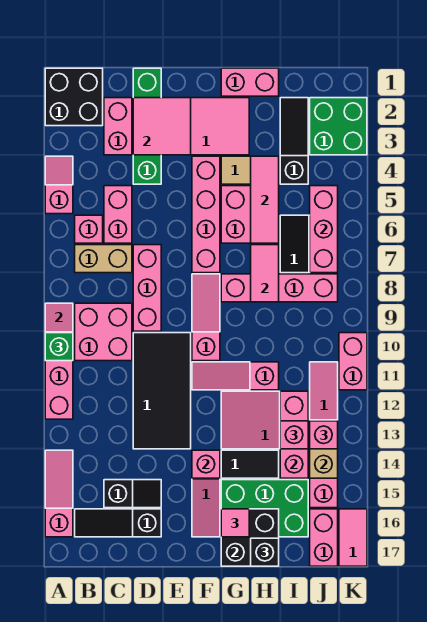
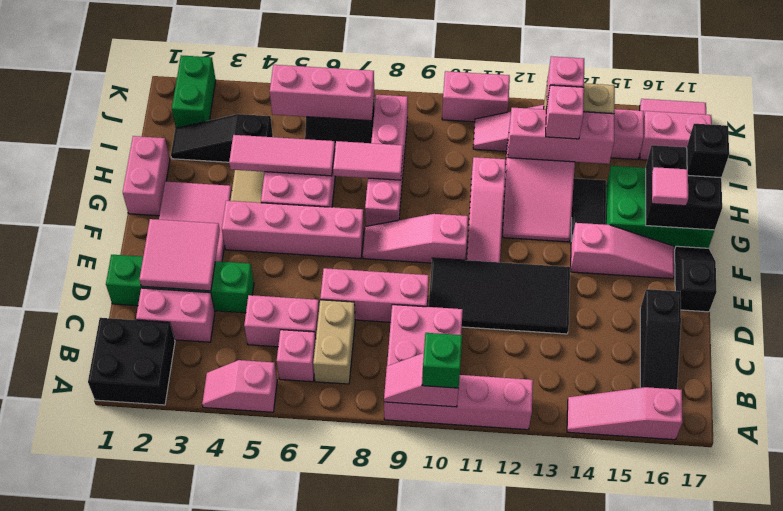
black slope C15:D15 level 1 top C -> black slope E17:F17 level 1 top E
pink brick F14 level 2 -> none
green brick G15:I16 level 1 -> green brick G15:H17 level 1
green brick J2:K3 level 1 -> green brick J2:K2 level 1

